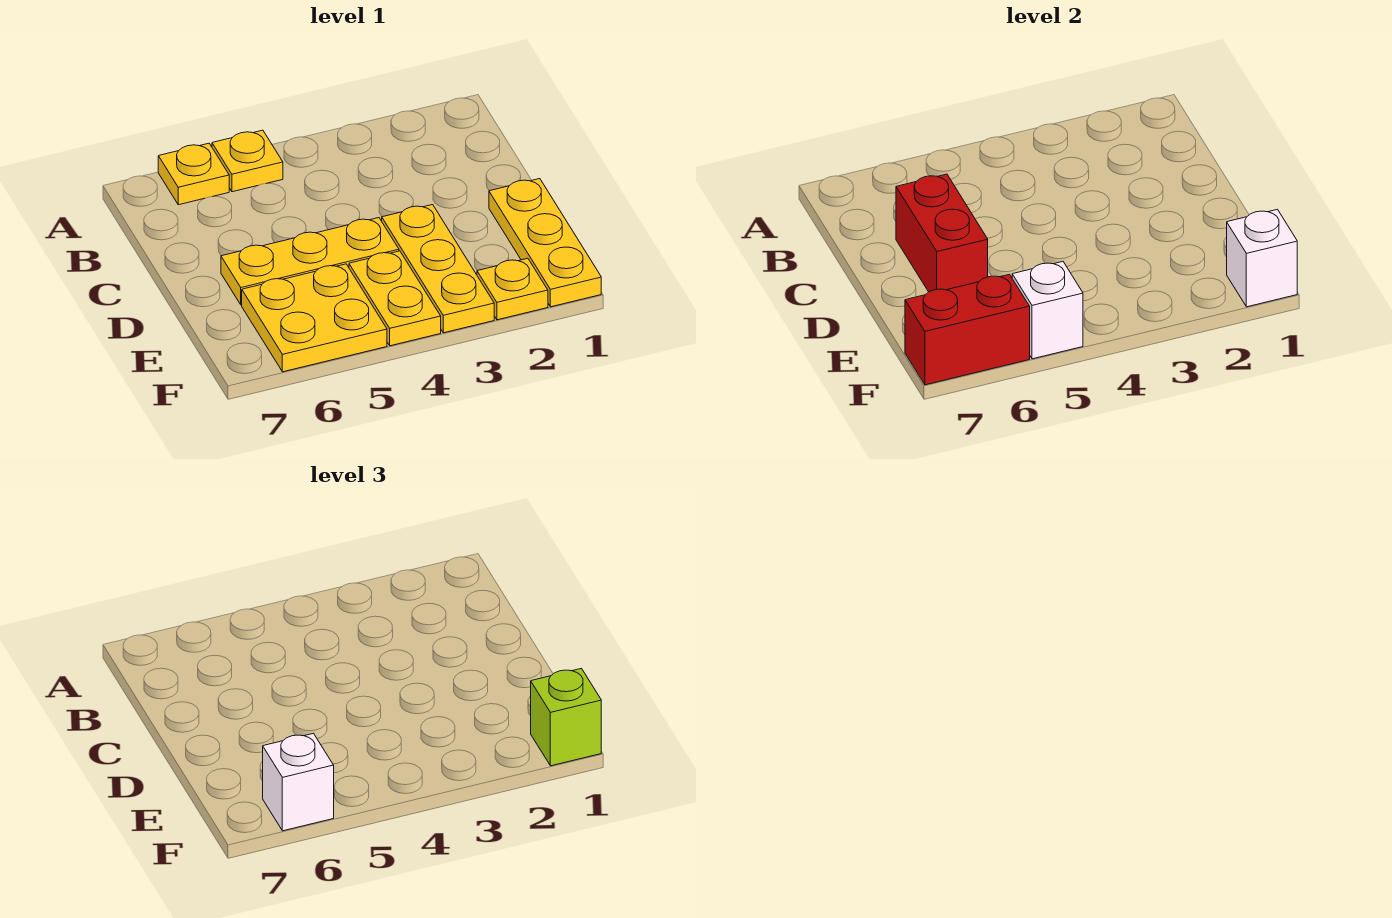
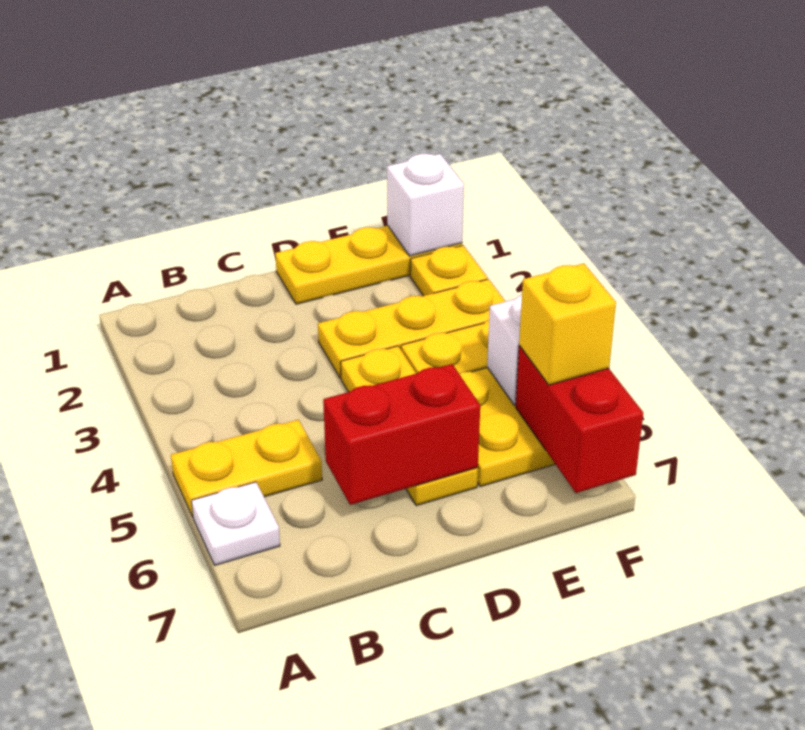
yellow plate A5 level 1 -> yellow plate A5:B5 level 1
yellow plate A6 level 1 -> white plate A6 level 1
lime brick F1 level 3 -> none
white brick F6 level 3 -> yellow brick F6 level 3

